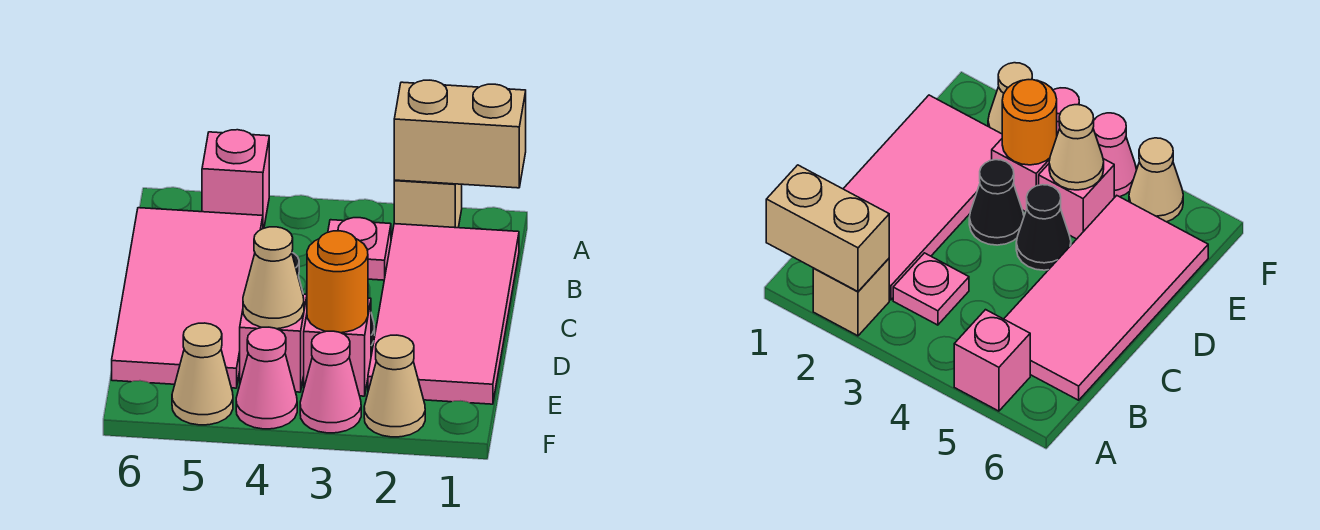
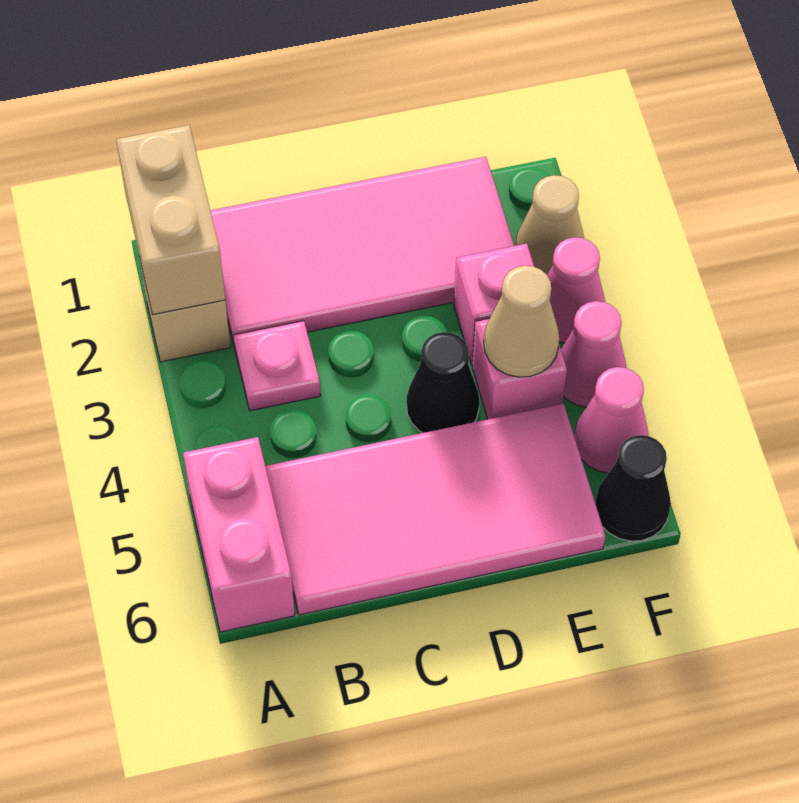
pink brick A5 level 1 -> pink brick A5:A6 level 1
black cone D3 level 1 -> black cone F6 level 1
orange round brick E3 level 2 -> none
tan cone F5 level 1 -> pink cone F5 level 1

